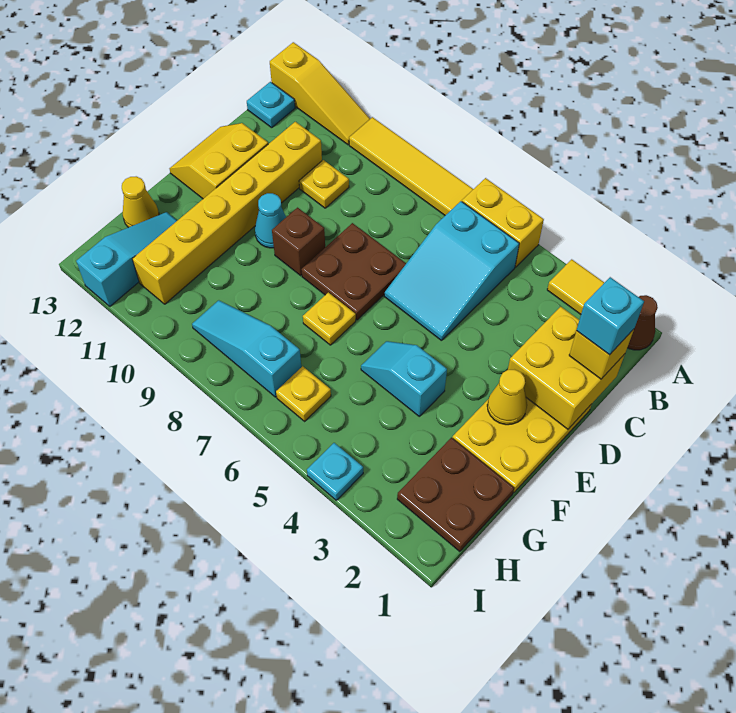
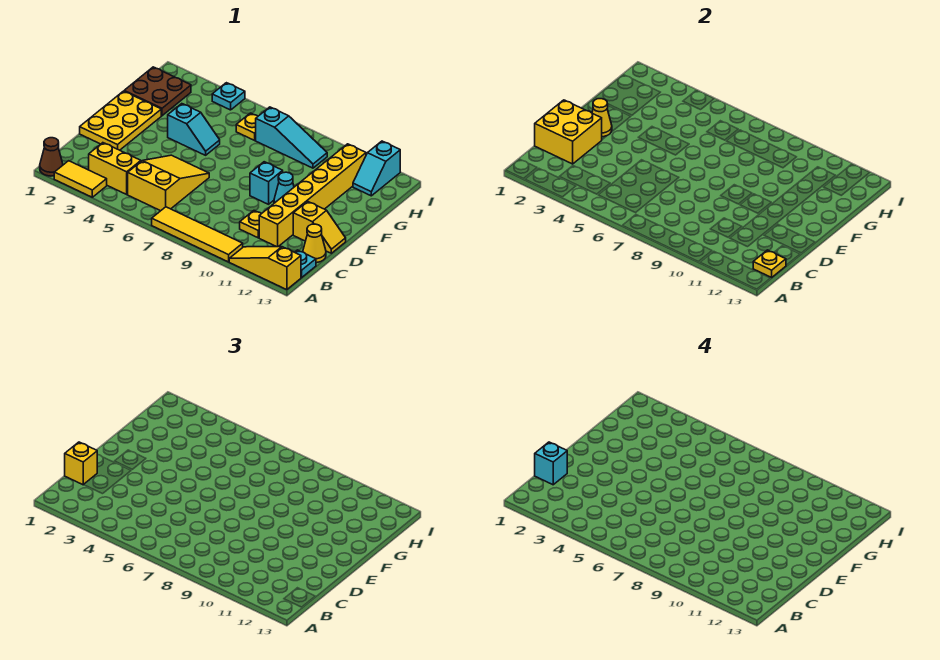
yellow brick A5:A6 level 1 -> yellow brick B3:B4 level 1
cyan slope B5:D6 level 1 top B -> yellow slope B5:D6 level 1 top B
brown plate D7:E8 level 1 -> none
yellow slope D12:E13 level 1 top 12 -> yellow slope D12:D13 level 1 top 12
brown brick E9 level 1 -> cyan brick E9 level 1
yellow plate F7 level 1 -> yellow plate B13 level 2
cyan slope G12:I12 level 1 top I -> cyan slope H12:I12 level 1 top I
yellow cone G13 level 1 -> yellow cone C13 level 1

